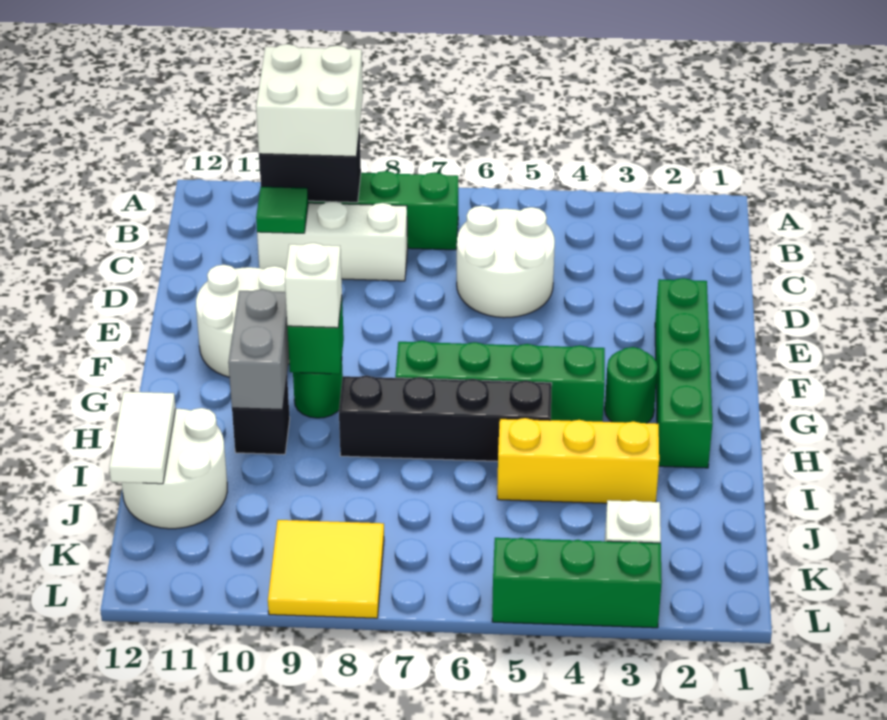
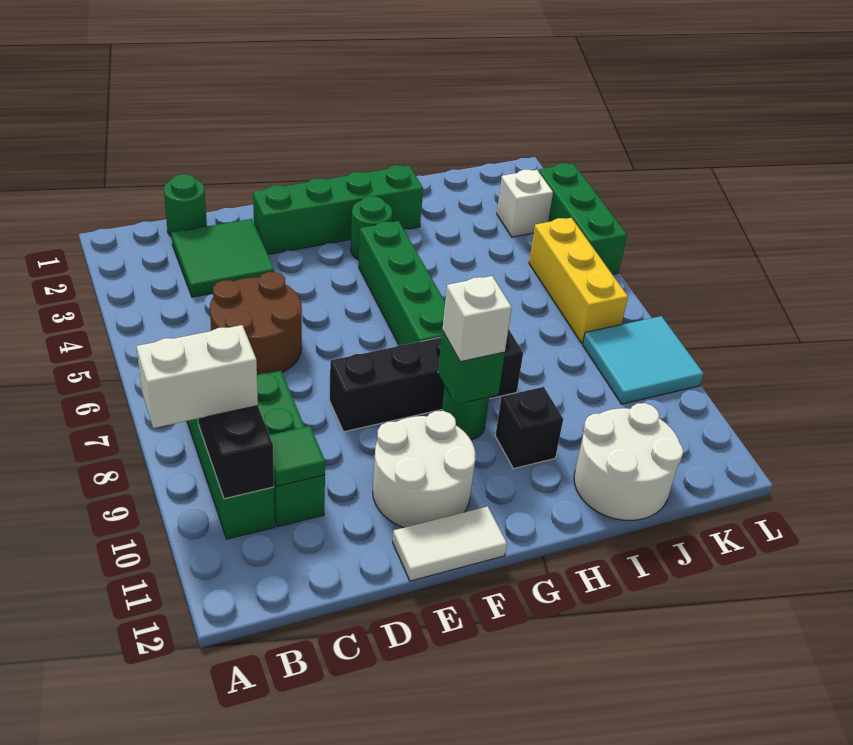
white brick A9:B10 level 3 -> white brick A9:B9 level 3
none -> green round brick C1 level 1
none -> green tile C2:D3 level 1
white round brick C5:D6 level 1 -> brown round brick C5:D6 level 1
white brick C8:C10 level 1 -> green brick C8:C10 level 1
grey brick G10:H10 level 2 -> none
black brick H5:H8 level 1 -> black brick E8:H8 level 1
yellow brick I3:I5 level 1 -> yellow brick K5:K7 level 1
white tile I12:J12 level 2 -> white tile E12:F12 level 1
yellow tile K8:L9 level 1 -> cyan tile K8:L9 level 1

